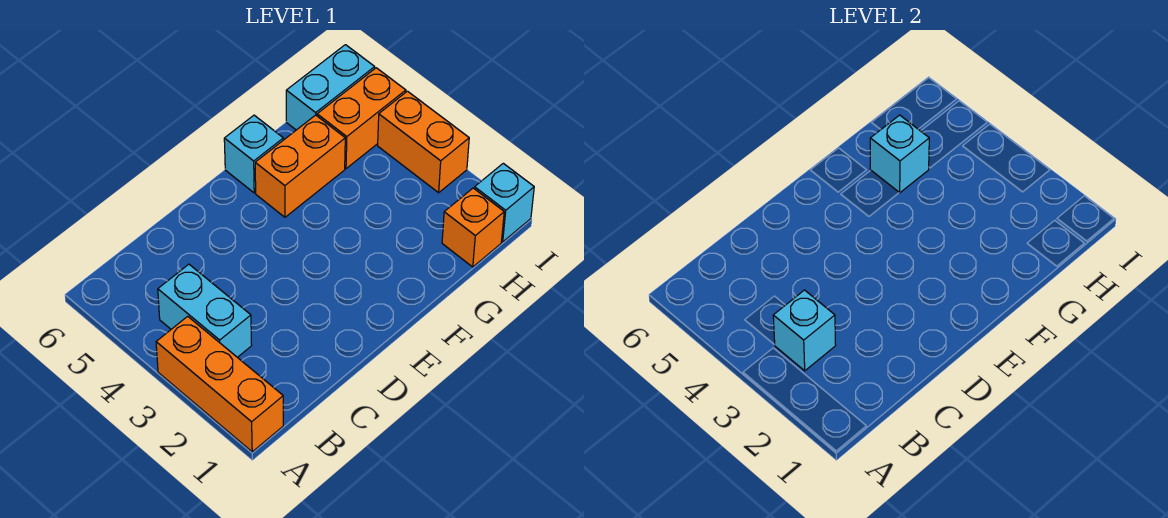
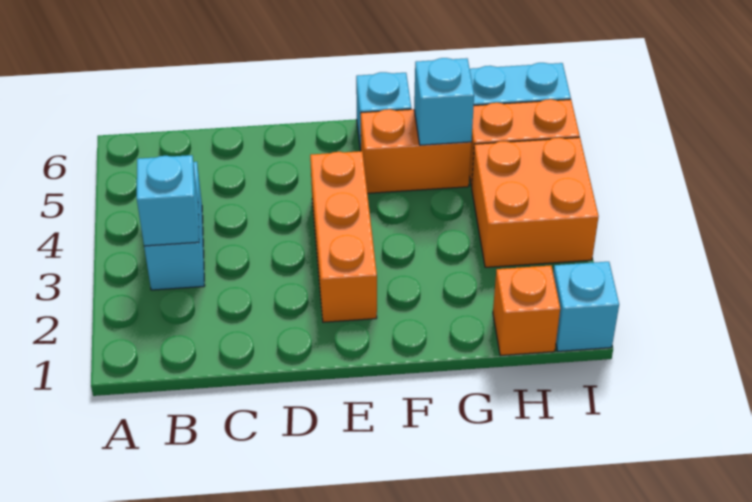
orange brick A1:A3 level 1 -> orange brick E2:E4 level 1
orange brick I3:I4 level 1 -> orange brick H3:I4 level 1

